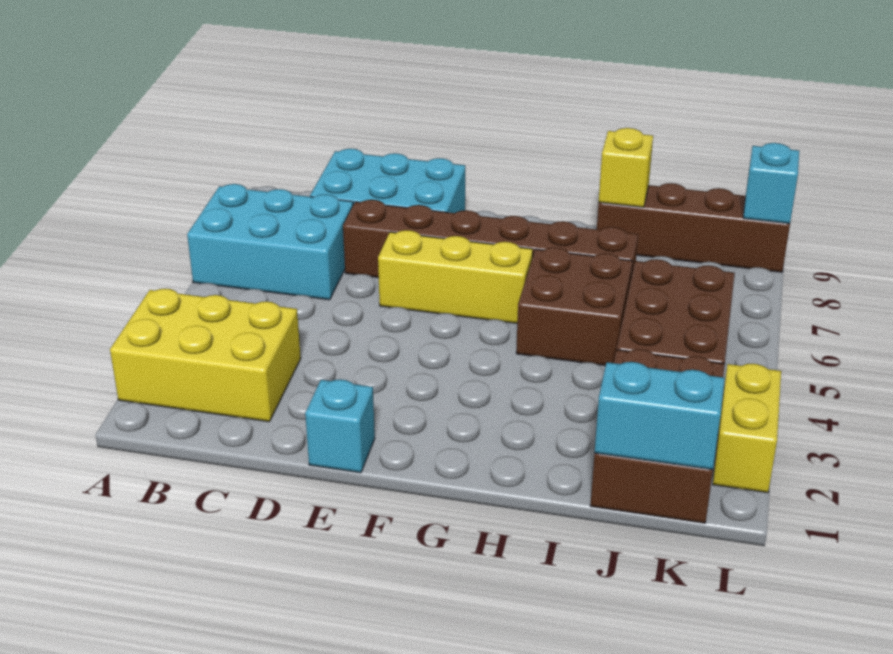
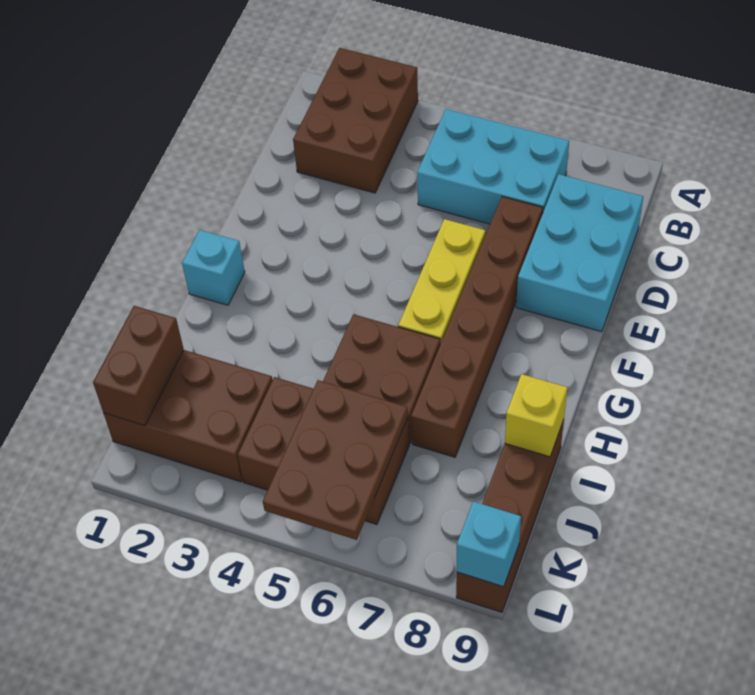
yellow brick A2:C3 level 1 -> brown brick A2:C3 level 1
cyan brick A6:C7 level 1 -> cyan brick B5:C7 level 1
cyan brick E1 level 1 -> cyan brick G1 level 1
cyan brick J1:K1 level 2 -> brown brick J1:K1 level 2
none -> brown plate J5:L6 level 2
yellow brick L2:L3 level 1 -> none

